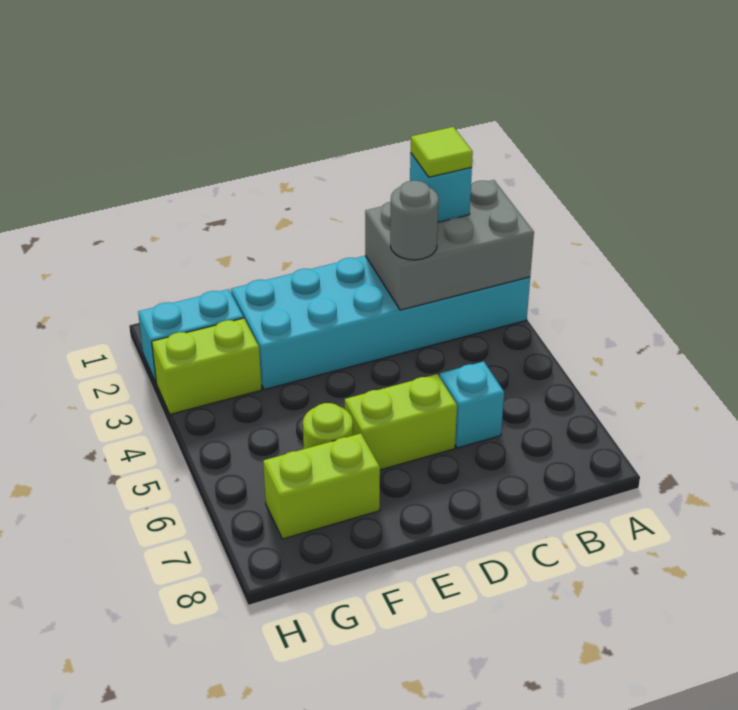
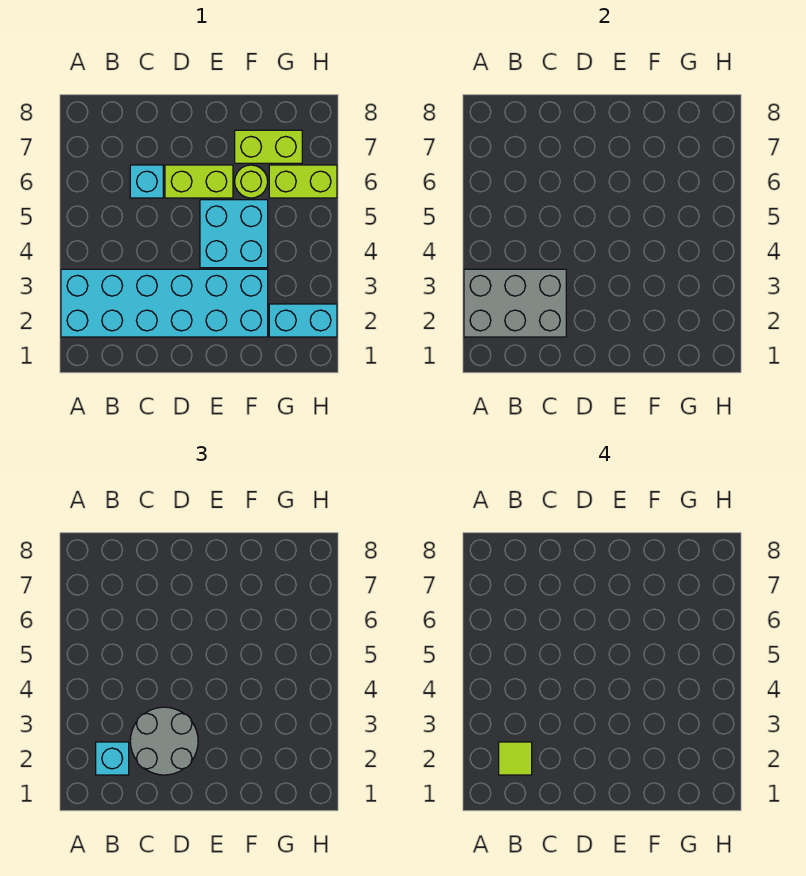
grey round brick C3 level 3 -> grey round brick C2:D3 level 3
none -> cyan brick E4:F5 level 1
lime brick G3:H3 level 1 -> lime brick G6:H6 level 1

